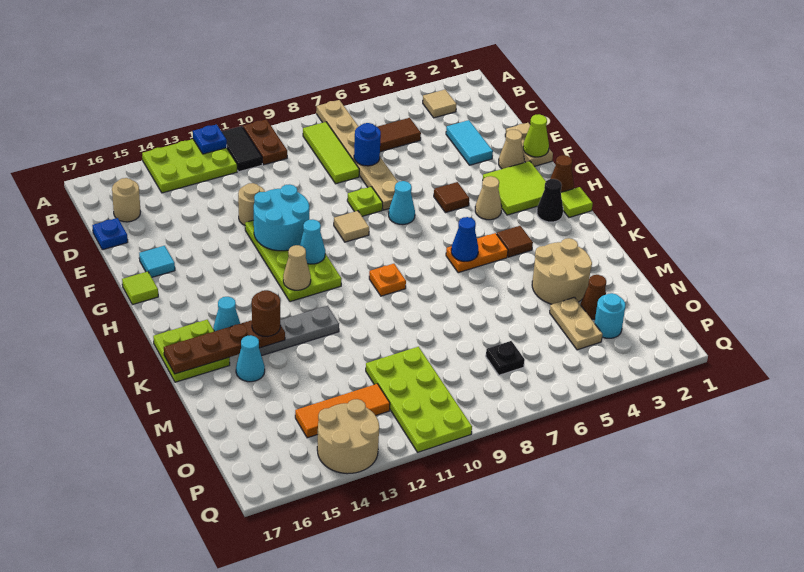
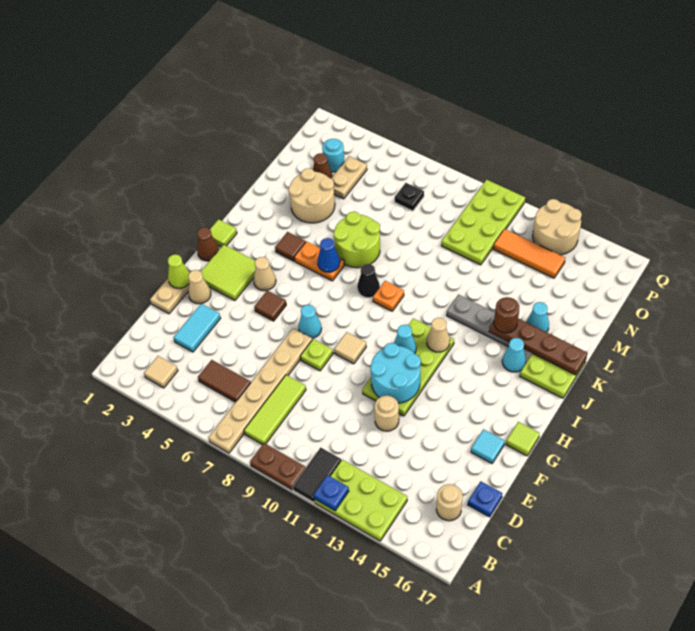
brown plate A10:B10 level 1 -> brown plate A9:A10 level 1
blue round brick D7 level 2 -> none
black cone I2 level 1 -> black cone J8 level 1
none -> lime round brick K6:L7 level 1

